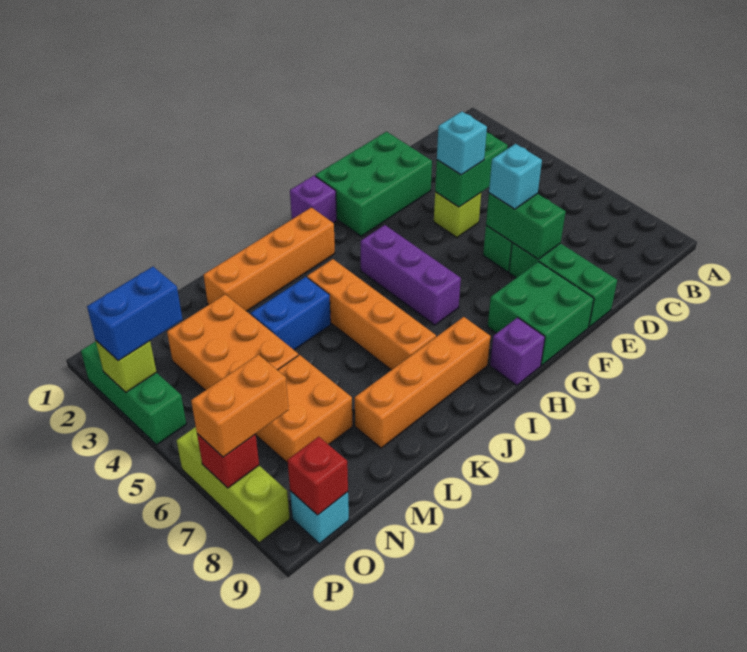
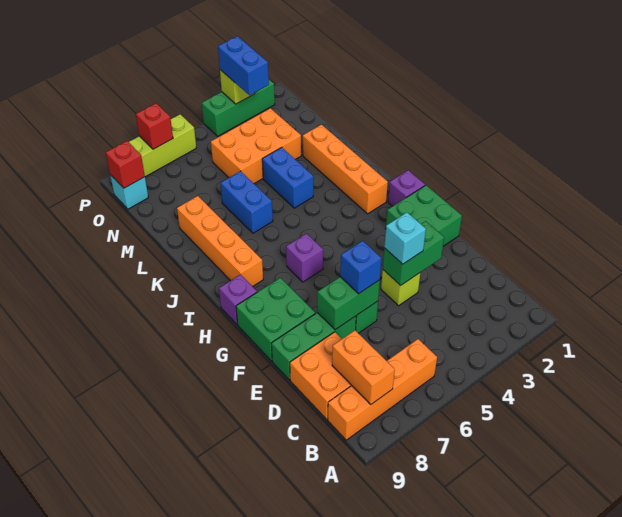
green brick D4:E4 level 2 -> green brick E3:E4 level 2
green brick E1:G2 level 1 -> green brick F1:G2 level 1
cyan brick E6 level 3 -> blue brick E6 level 3
purple brick H4:H6 level 1 -> purple brick H6 level 1
orange brick J4:J7 level 1 -> orange brick B6:B9 level 1
none -> blue brick K6:L6 level 1
orange brick M6:N7 level 1 -> orange brick C8:D9 level 1
orange brick O7:P7 level 3 -> orange brick B8:C8 level 2

